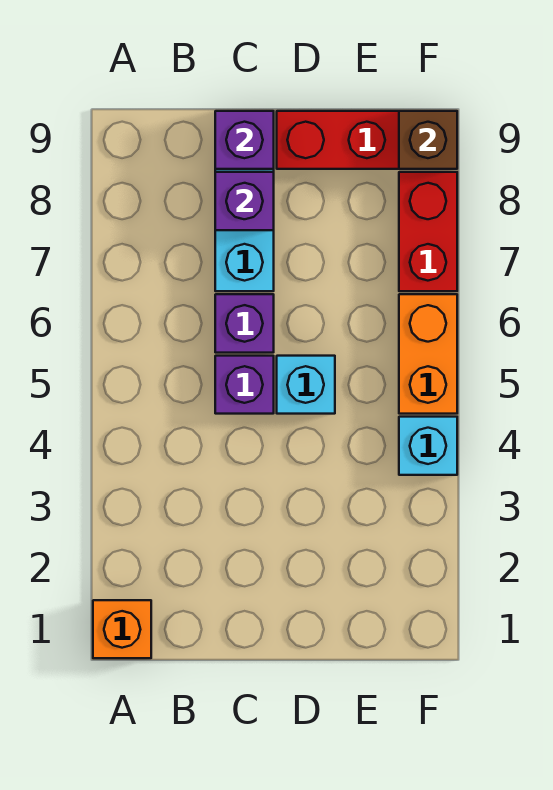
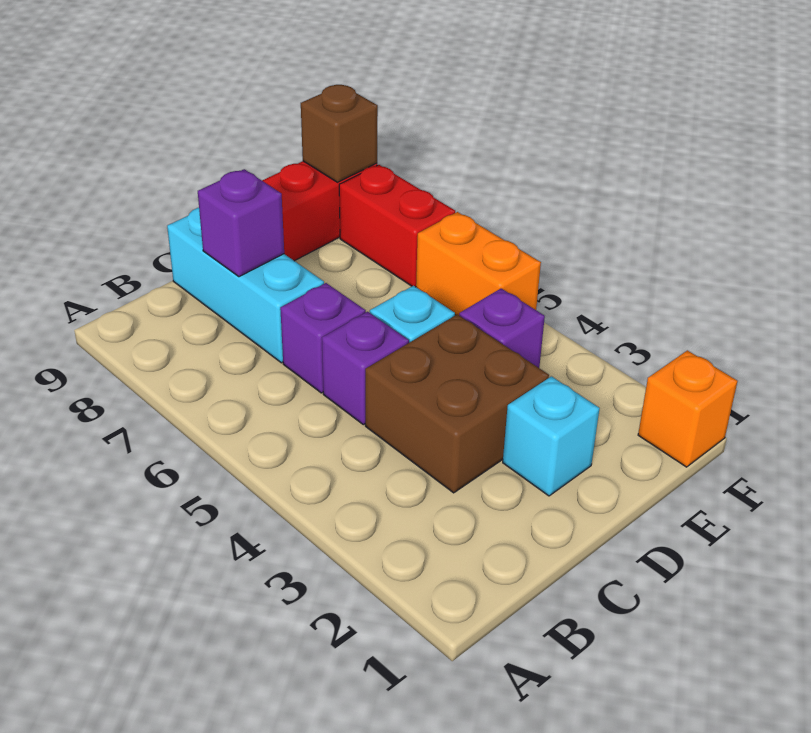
orange brick A1 level 1 -> orange brick F1 level 1
none -> brown brick C3:D4 level 1
purple brick C9 level 2 -> purple brick E4 level 1
cyan brick F4 level 1 -> cyan brick D2 level 1

